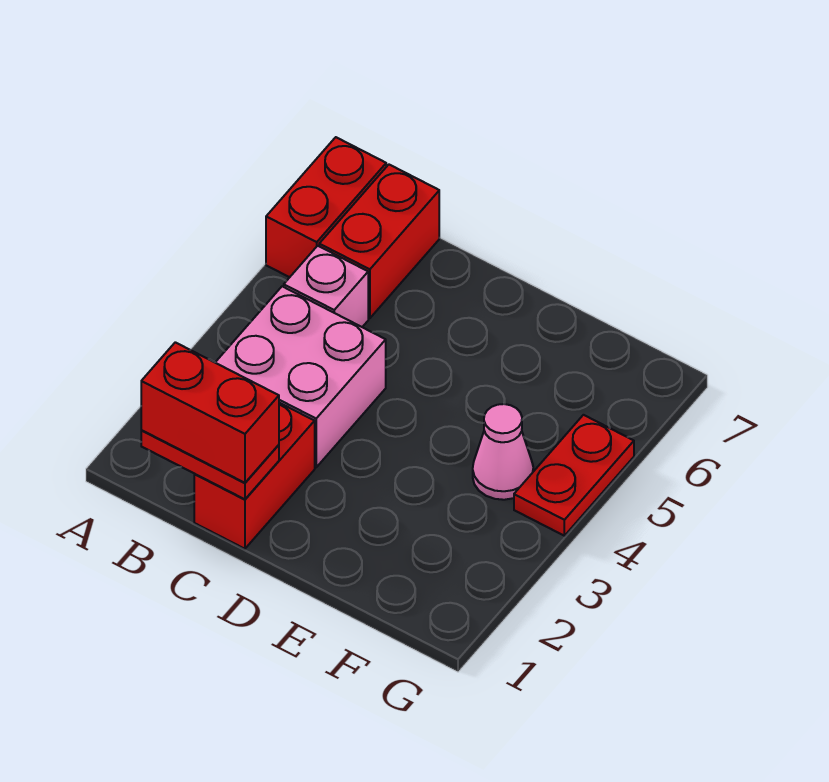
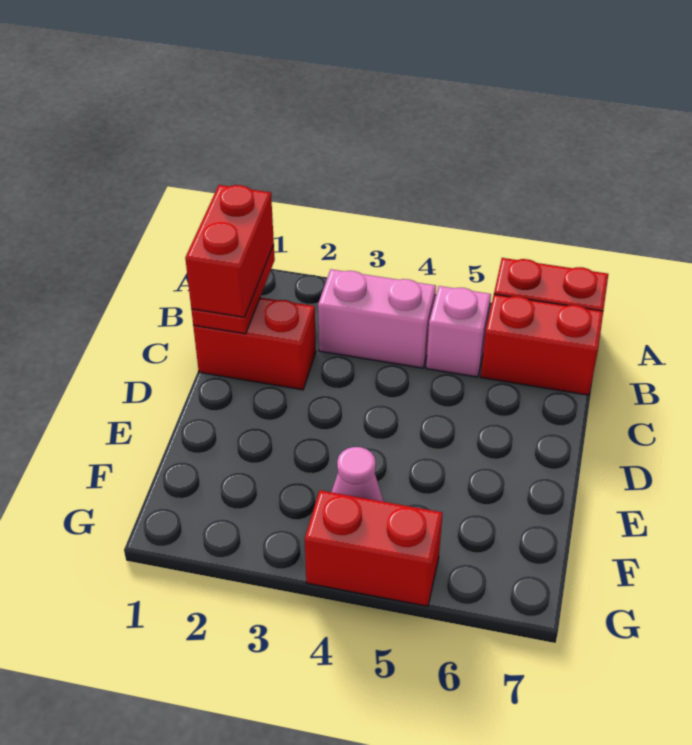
pink brick B3:C4 level 1 -> pink brick B3:B4 level 1
red plate G4:G5 level 1 -> red brick G4:G5 level 1

